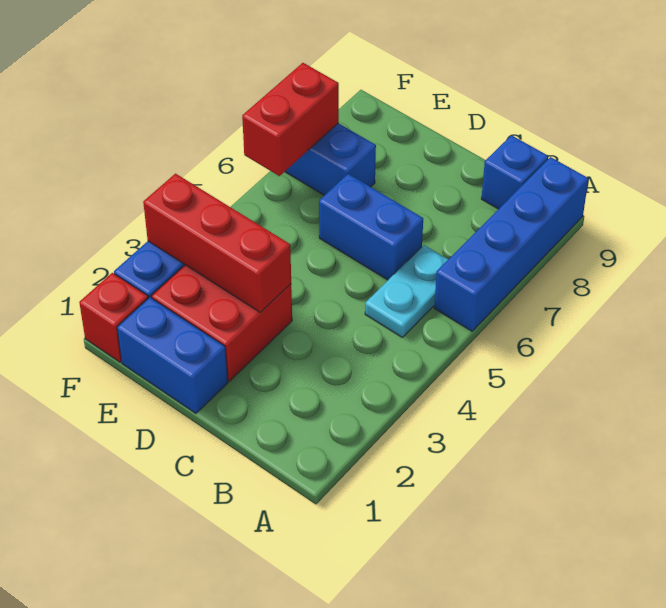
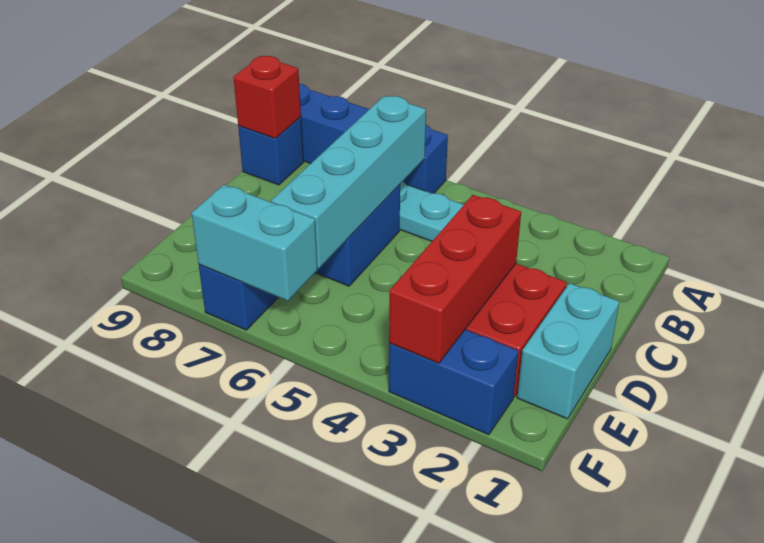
none -> cyan brick B6:E6 level 2
blue brick D1:E1 level 1 -> cyan brick D1:E1 level 1
red brick F1 level 1 -> red brick B9 level 2
red brick F6:F7 level 2 -> cyan brick F6:F7 level 2

